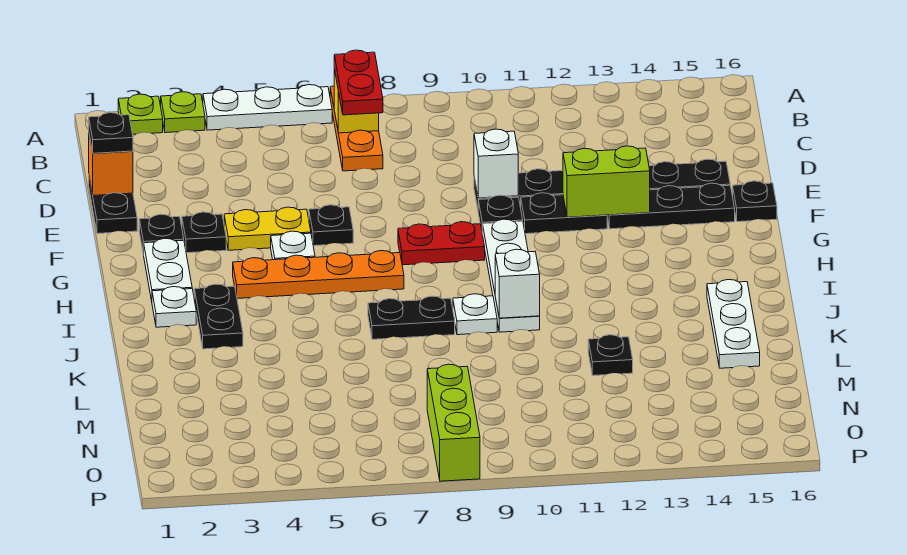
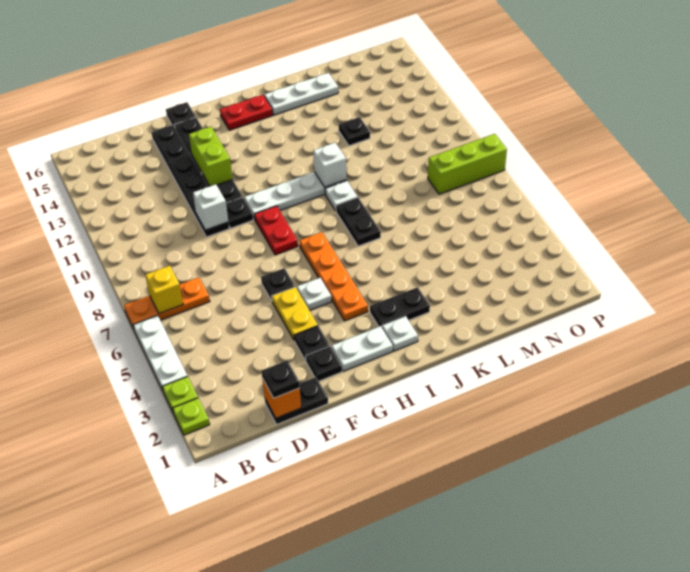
red plate B7:C7 level 3 -> red plate H15:I15 level 1

